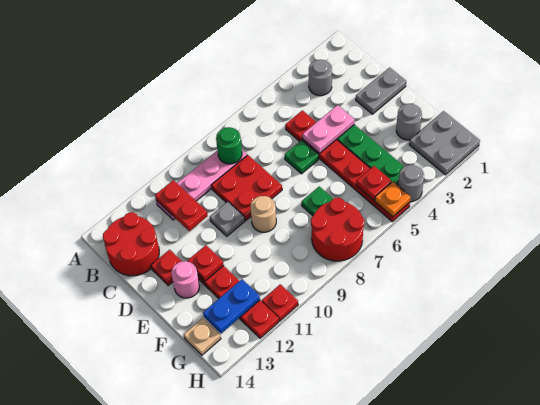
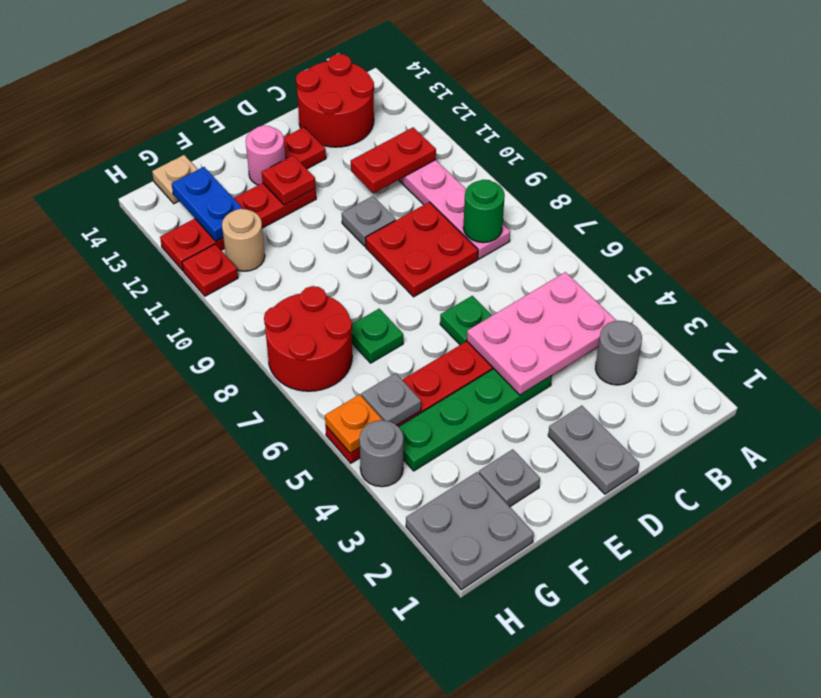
pink plate D4:D5 level 2 -> pink plate B4:D5 level 2
tan round brick E9 level 1 -> tan round brick G11 level 1
grey round brick F2 level 1 -> grey plate F2 level 1
red plate G5 level 2 -> grey plate G5 level 2

